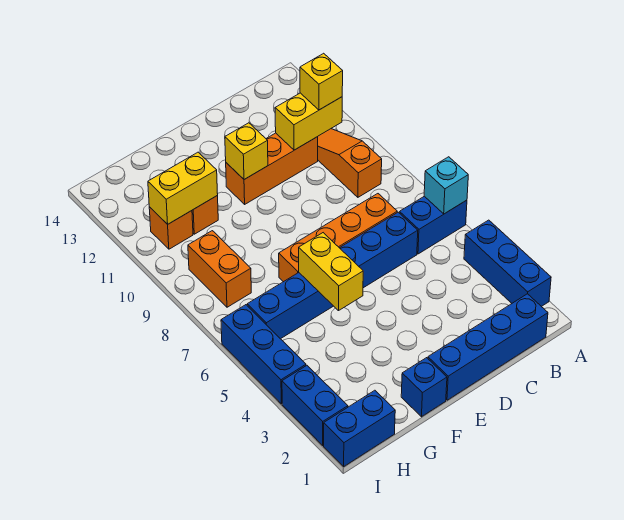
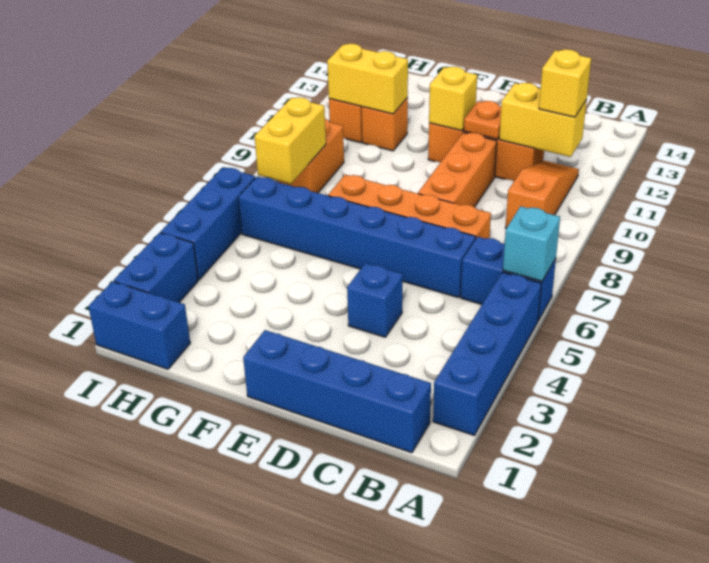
blue brick A2:A4 level 1 -> blue brick A2:A5 level 1
none -> orange brick D8:D10 level 1
none -> orange plate D11 level 2
blue brick F1 level 1 -> blue brick D4 level 1
yellow brick F5:F6 level 2 -> yellow brick H7:H8 level 2

